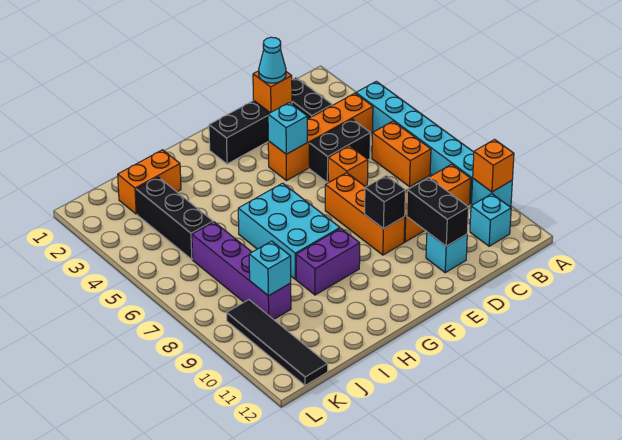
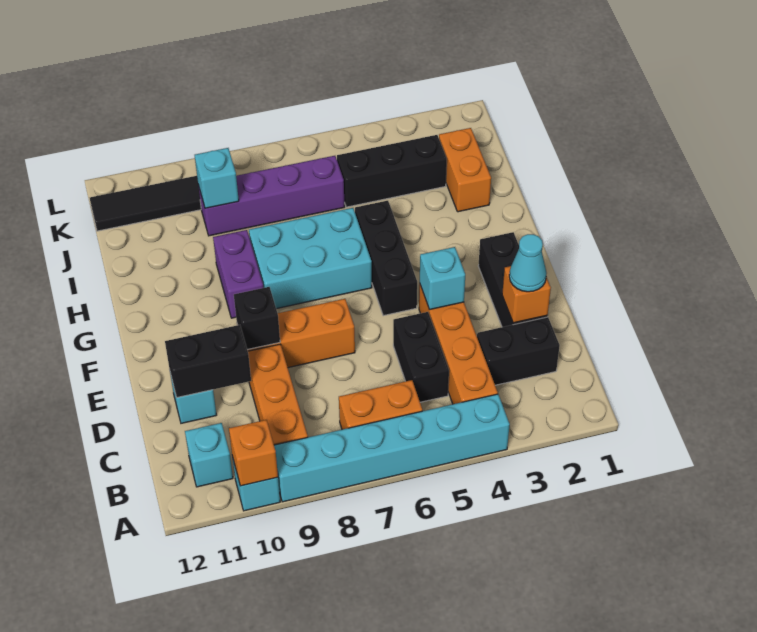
orange brick D6 level 1 -> none
none -> black brick F5:H5 level 1

